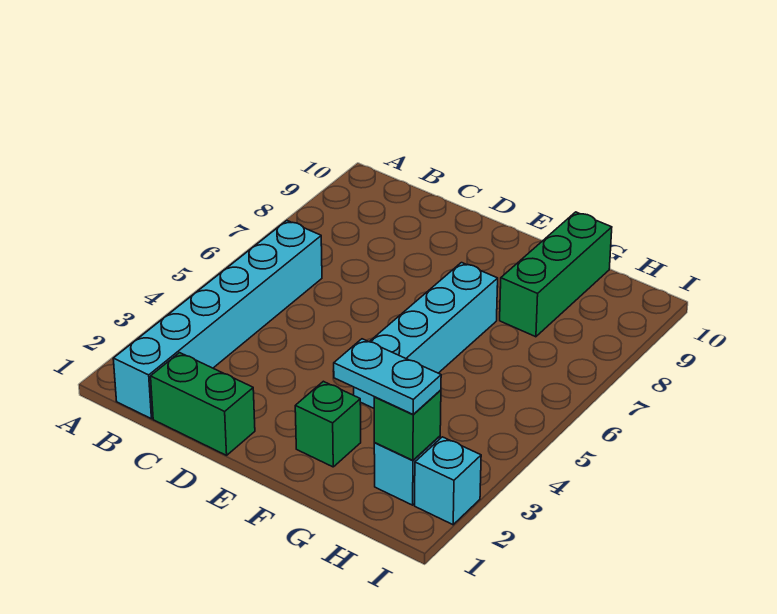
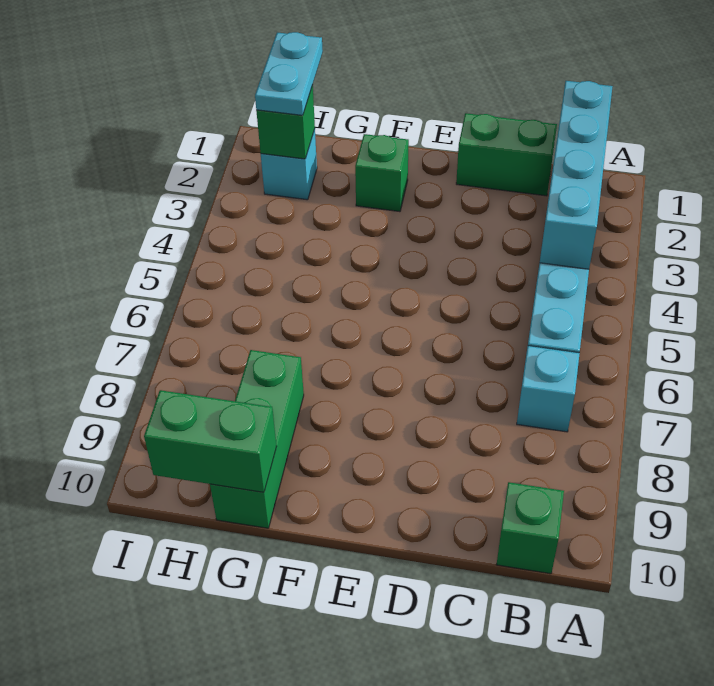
none -> green brick B10 level 1
cyan brick F4:F7 level 1 -> cyan brick B1:B4 level 2
cyan plate G2:H2 level 3 -> cyan plate H1:H2 level 3
none -> green brick G10:H10 level 2
cyan brick I2 level 1 -> cyan brick B7 level 1

